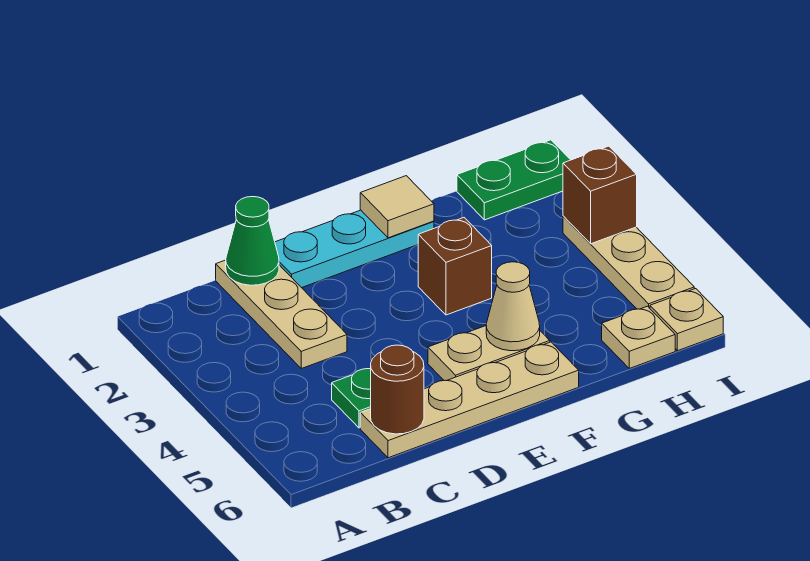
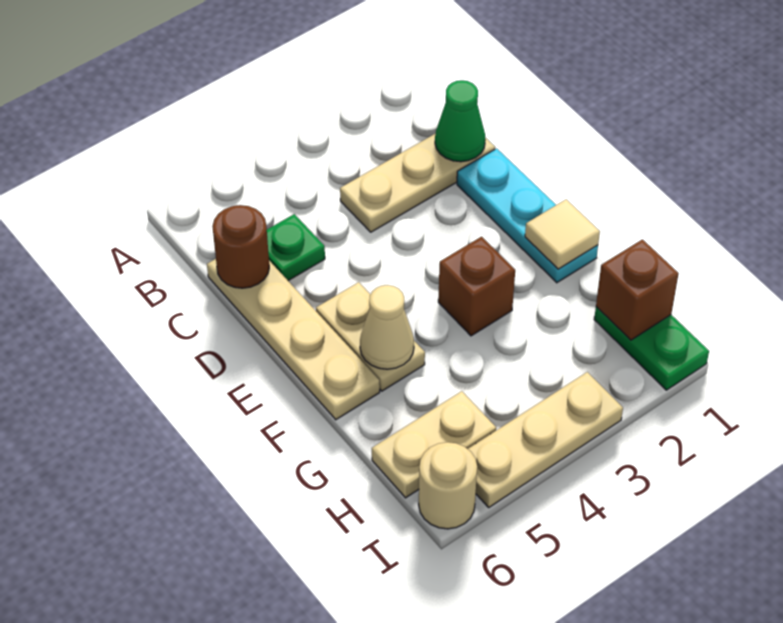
tan plate H6 level 1 -> tan plate H5:H6 level 1
brown brick I3 level 2 -> brown brick H1 level 2
tan plate I6 level 1 -> tan round brick I6 level 1

